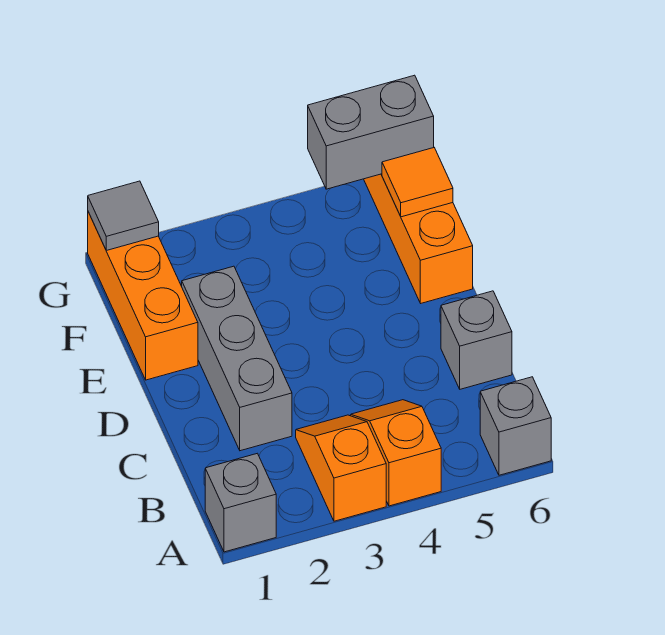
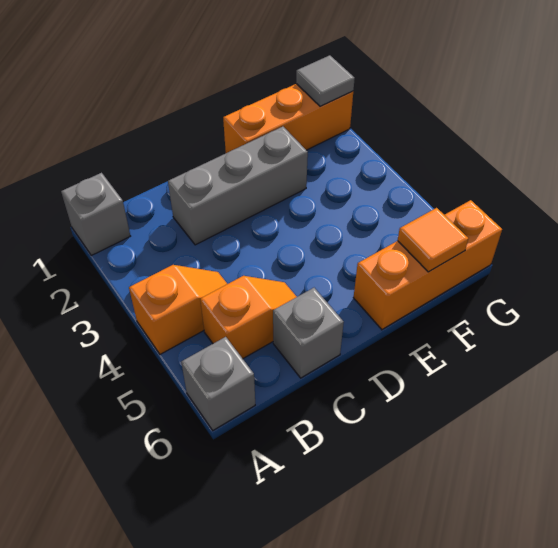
orange slope A3:B3 level 1 top A -> orange slope B5:C5 level 1 top B
grey brick G5:G6 level 2 -> none

